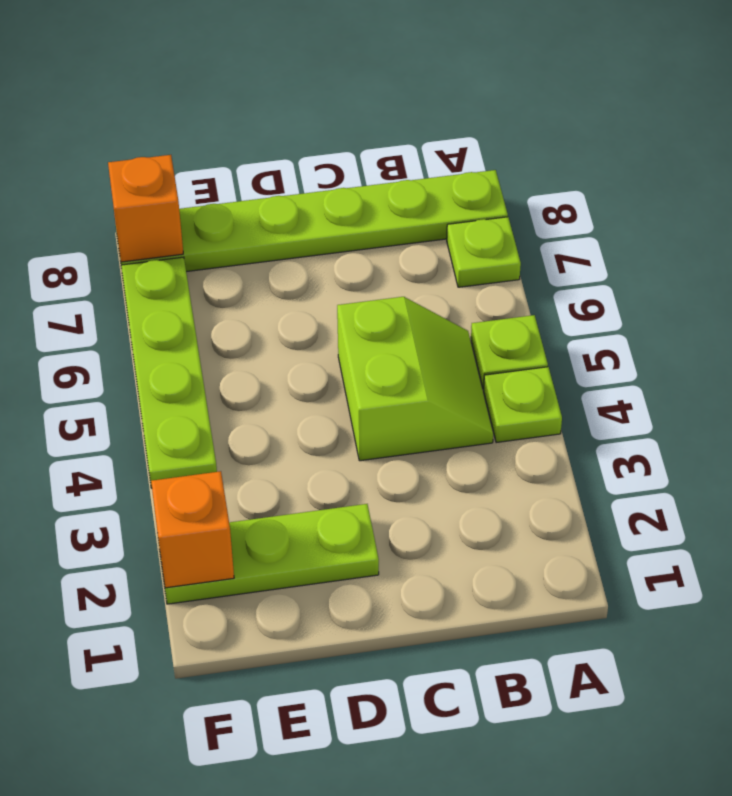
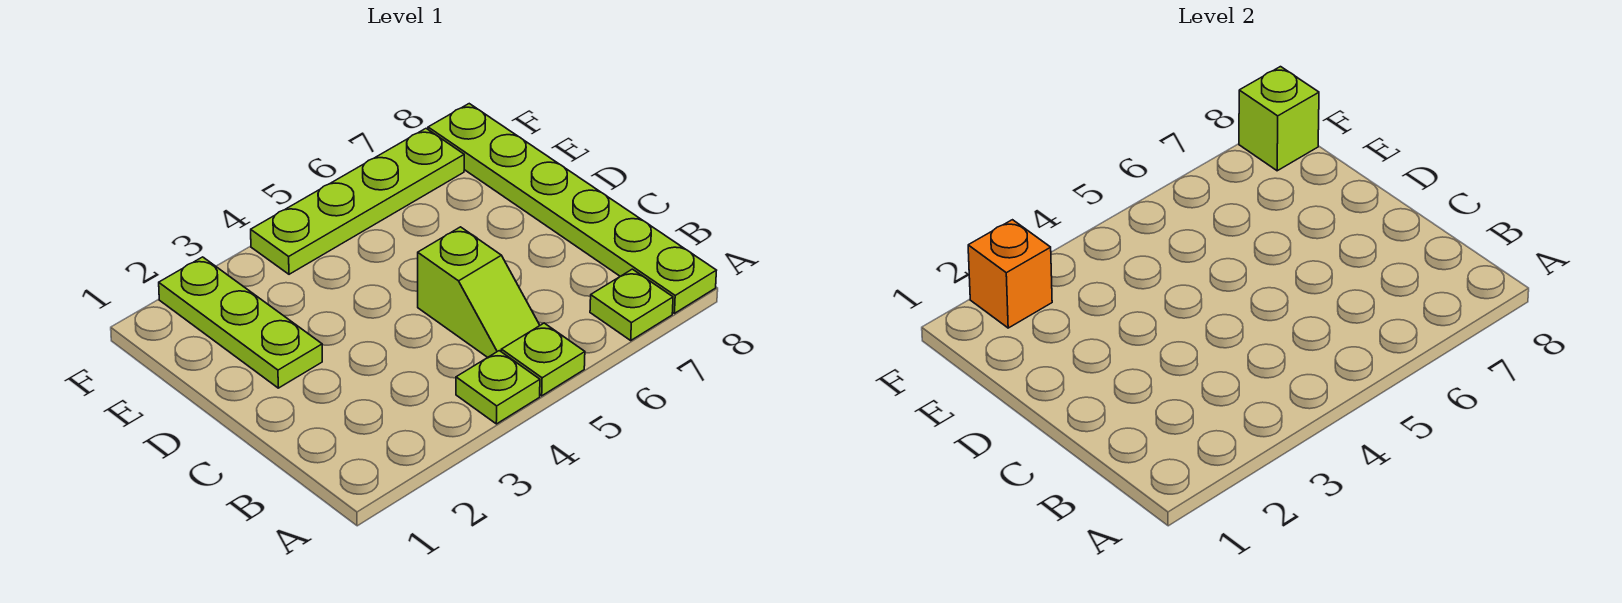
lime slope B4:C5 level 1 top C -> lime slope B5:C5 level 1 top C
orange brick F8 level 2 -> lime brick F8 level 2

